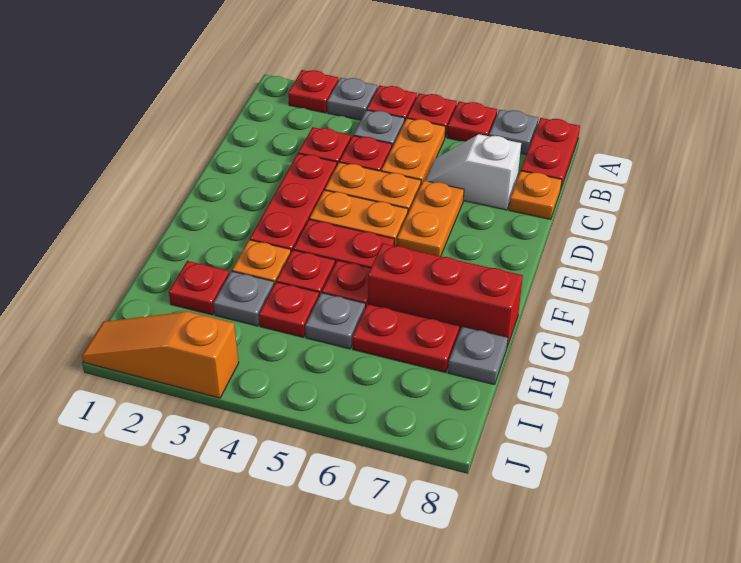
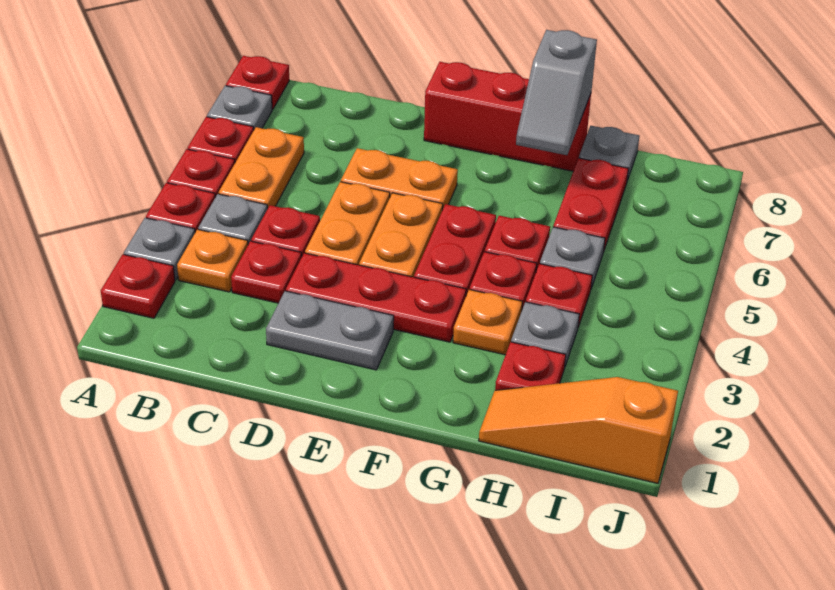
red plate A8:B8 level 1 -> red plate A8 level 1
orange plate B5:C5 level 1 -> orange plate B5:B6 level 1
white slope C6:C7 level 1 top 7 -> none
orange plate C8 level 1 -> orange plate B3 level 1
none -> grey plate D2:E2 level 1
red brick G6:G8 level 1 -> red brick E8:G8 level 1
none -> grey slope G7:G8 level 2 top 8
orange slope J1:J3 level 1 top 3 -> orange slope H1:J1 level 1 top J

